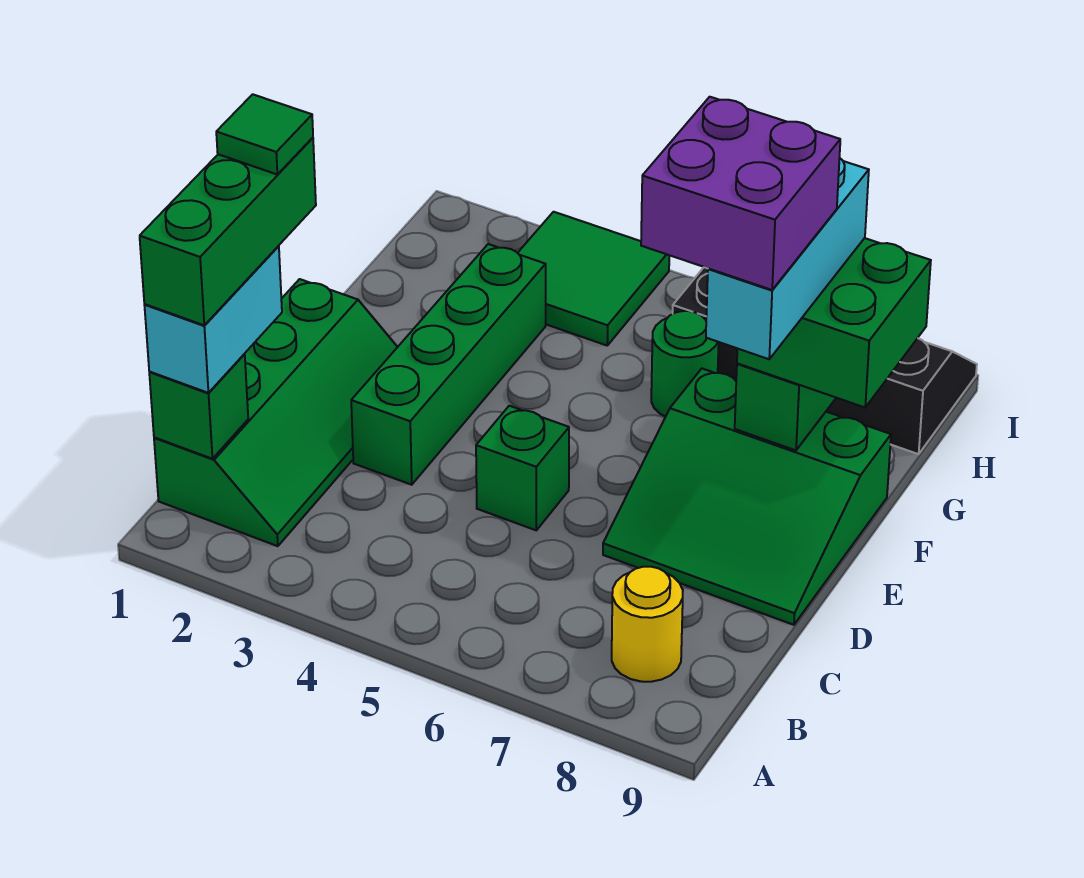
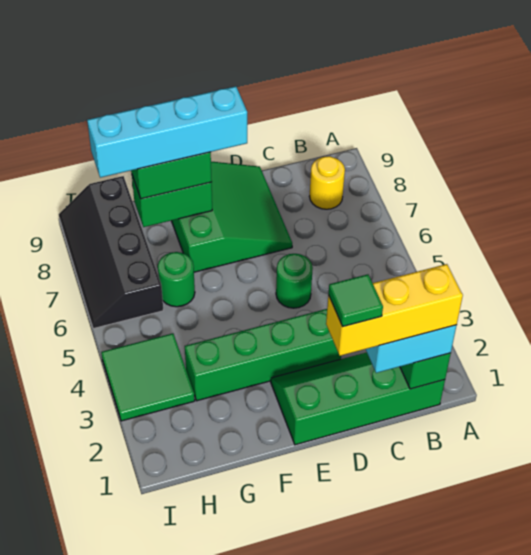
green brick B1:D1 level 4 -> yellow brick B1:D1 level 4
green brick D5 level 1 -> green round brick D5 level 1
purple brick E7:F8 level 5 -> none
cyan brick E8:G8 level 4 -> cyan brick E8:H8 level 4

